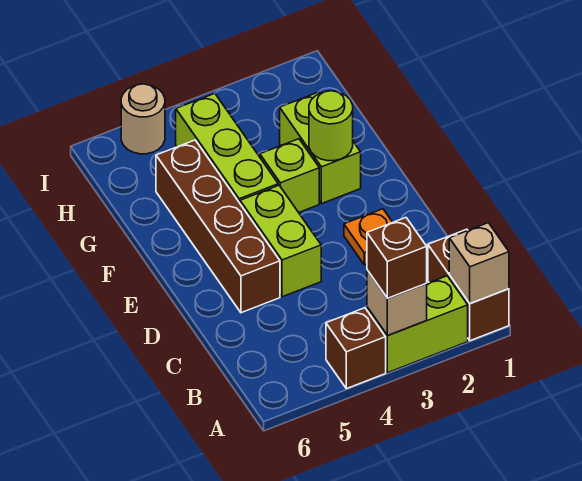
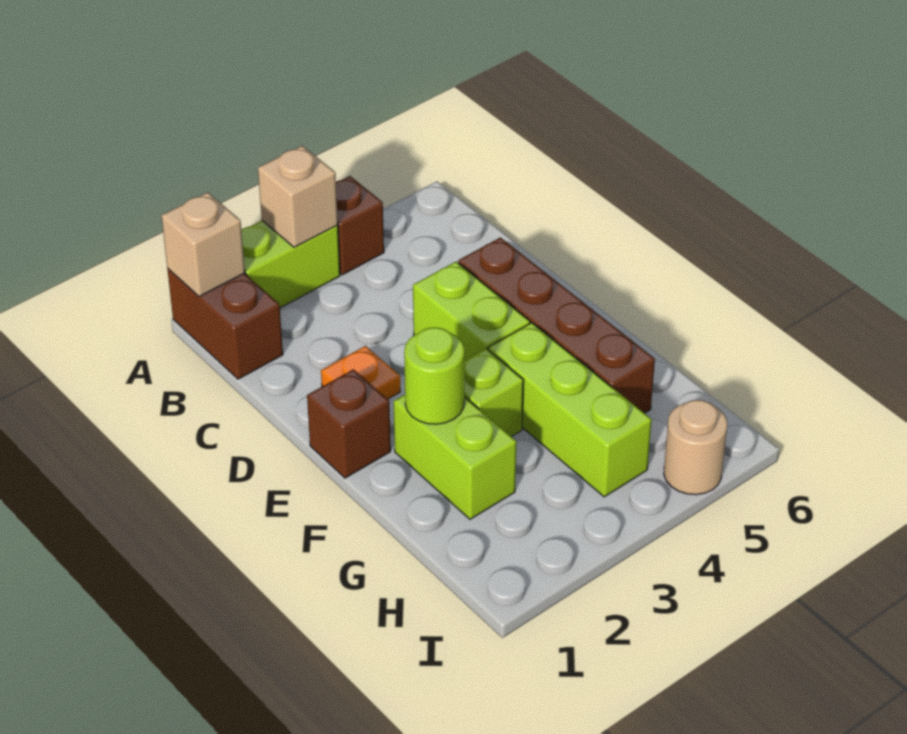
brown brick A3 level 3 -> brown brick E1 level 1

